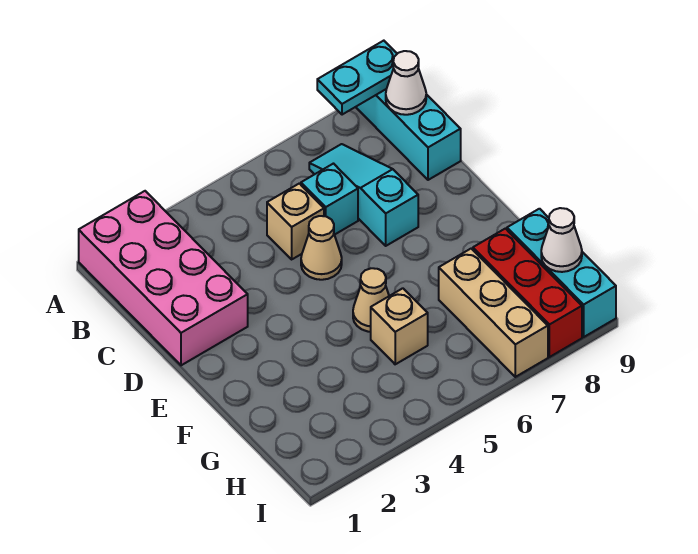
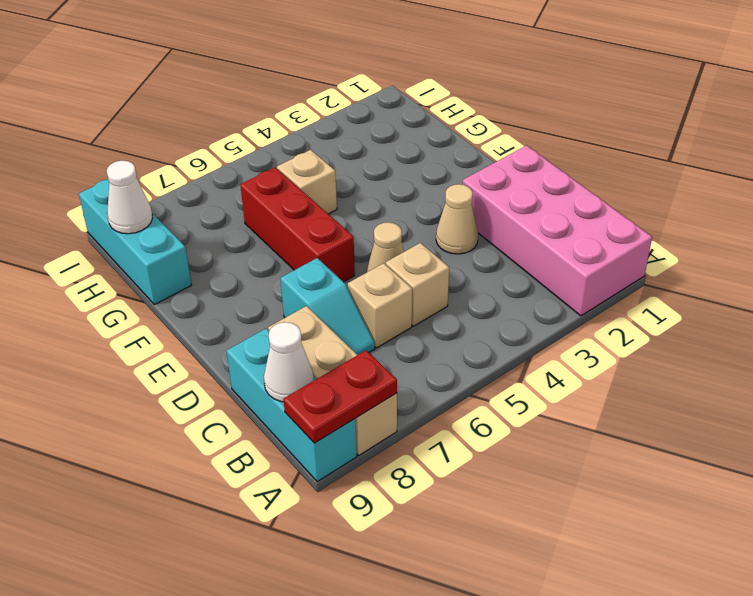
cyan plate A8:A9 level 2 -> red plate A8:A9 level 2
cyan slope B7:D7 level 1 top D -> cyan slope C7:D7 level 1 top D
cyan brick C6 level 1 -> tan brick C6 level 1
tan cone F5 level 1 -> tan cone D3 level 1
tan brick G7:I7 level 1 -> tan brick A8:C8 level 1
red brick G8:I8 level 1 -> red brick E6:G6 level 1

